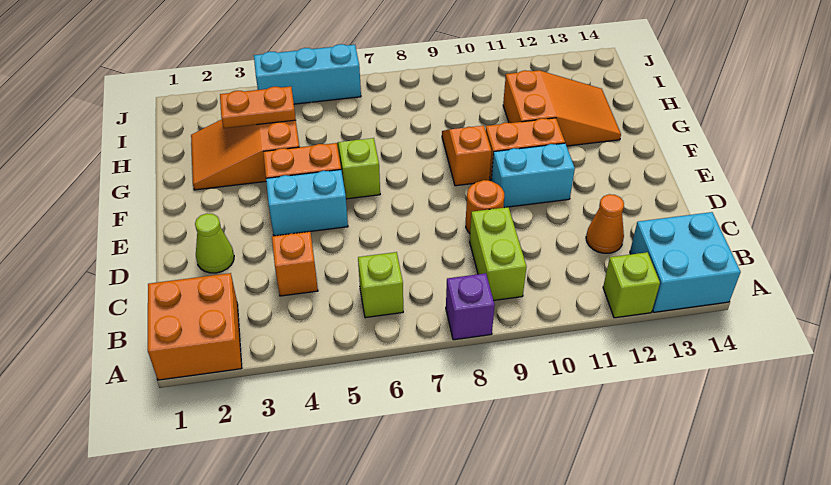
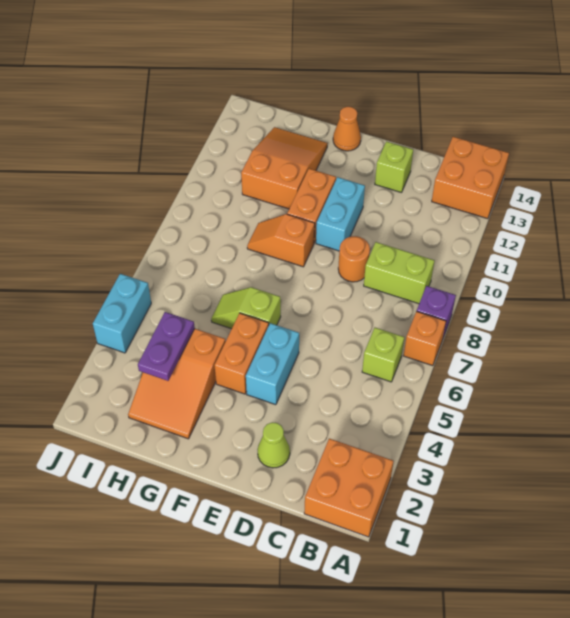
lime brick A12 level 1 -> lime brick D13 level 1
cyan brick A13:B14 level 1 -> orange brick A13:B14 level 1
orange brick C4 level 1 -> orange brick A7 level 1
orange cone C12 level 1 -> orange cone F14 level 1
orange plate H3:H4 level 2 -> purple plate H3:H4 level 2
cyan brick J4:J6 level 1 -> cyan brick J4:J5 level 1

